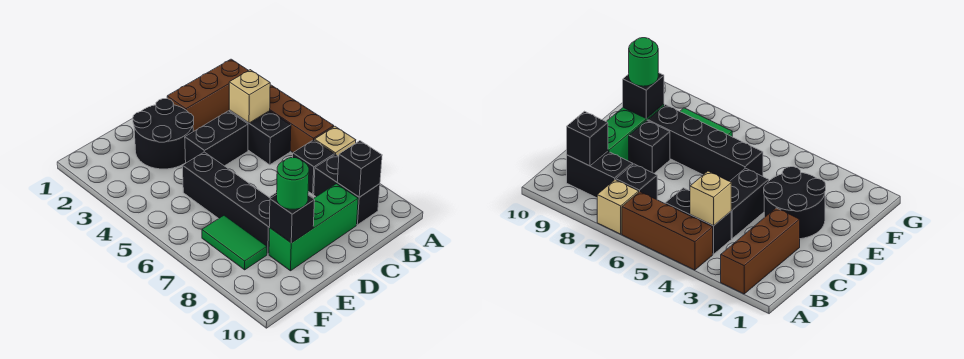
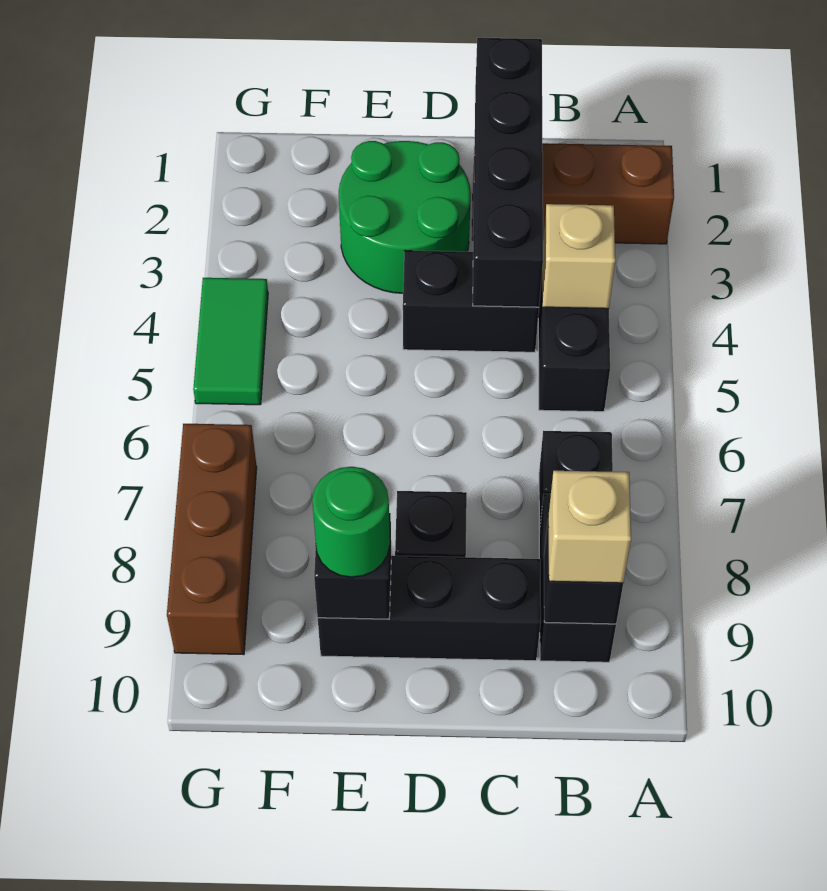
brown brick A4:A6 level 1 -> brown brick G7:G9 level 1
tan brick A7 level 1 -> tan brick B9 level 3
green brick C9:E9 level 1 -> black brick C9:E9 level 1
black round brick D2:E3 level 1 -> green round brick D2:E3 level 1
black brick E5:E8 level 1 -> black brick C1:C4 level 2
green tile F7:F8 level 1 -> green tile G4:G5 level 1

